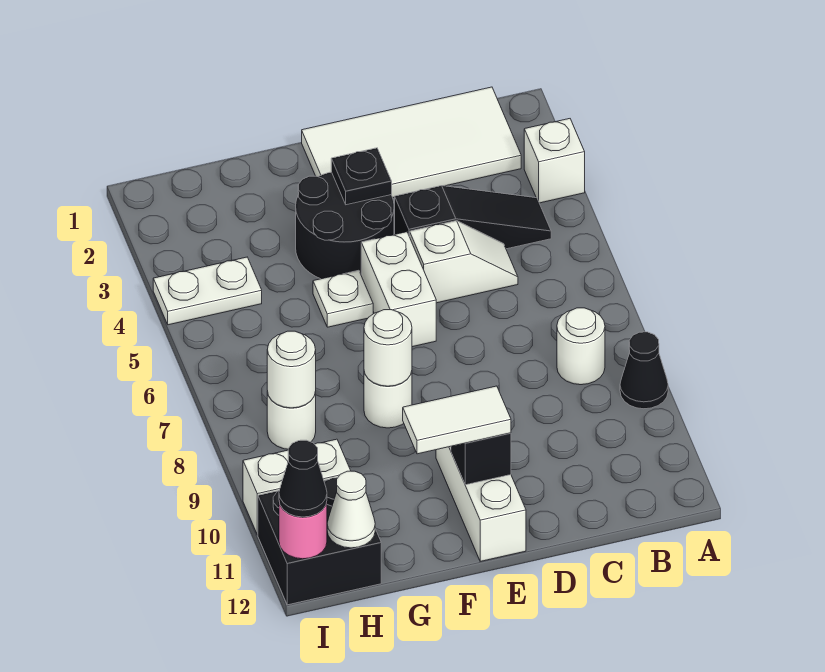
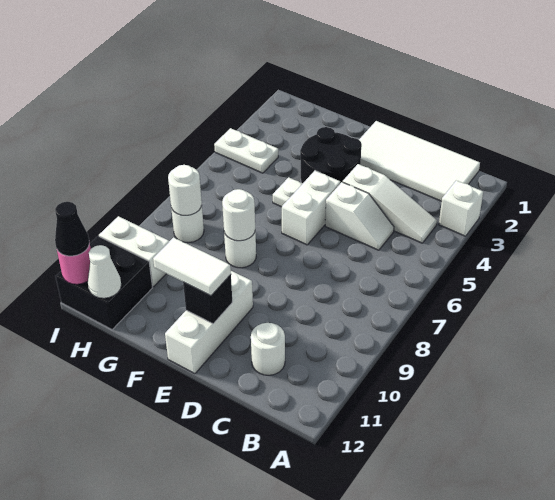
black cone A9 level 1 -> none
black slope B4:D4 level 1 top D -> white slope B4:D4 level 1 top D
white round brick B8 level 1 -> white round brick C11 level 1
black plate E3 level 2 -> none

